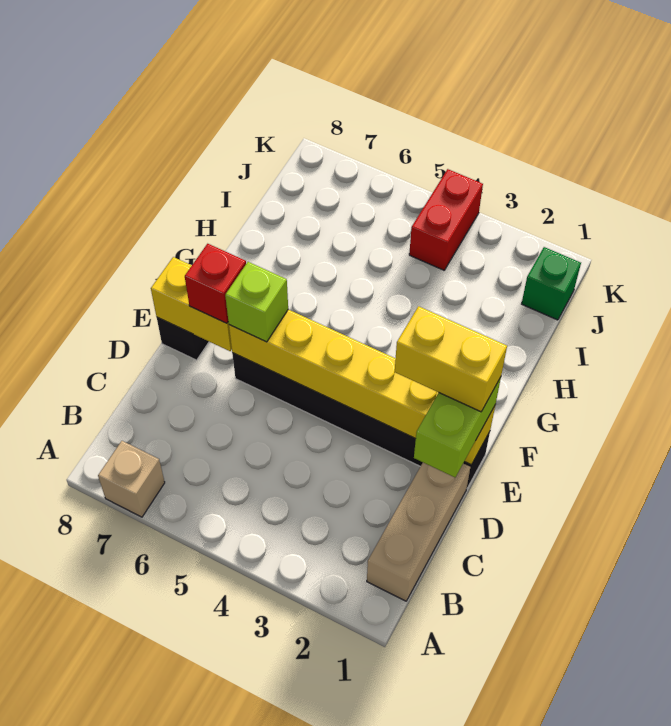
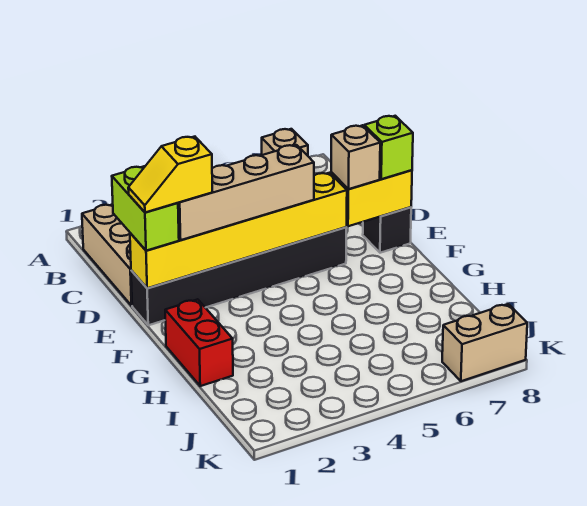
yellow brick E1:E2 level 4 -> yellow slope E1:E2 level 4 top 2
none -> tan brick E2:E5 level 3
lime brick E6 level 3 -> lime brick E8 level 3
red brick E7 level 3 -> tan brick E7 level 3
green brick J1 level 1 -> none
red brick J4:K4 level 1 -> red brick G1:H1 level 1
none -> tan brick K7:K8 level 1

